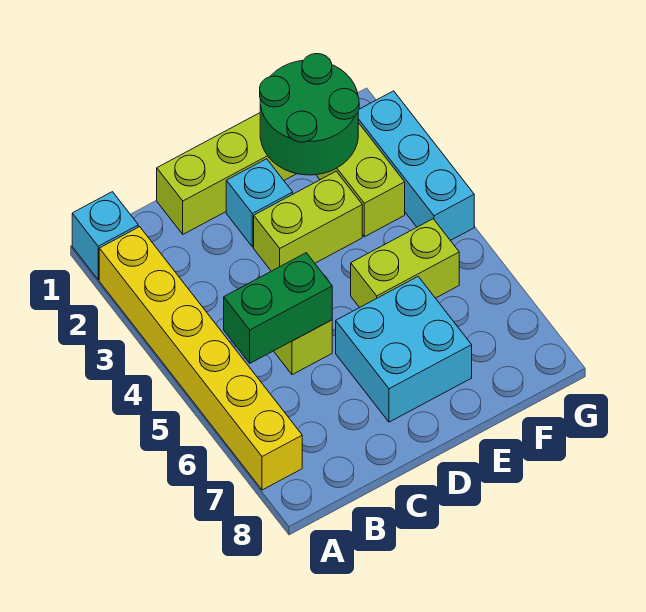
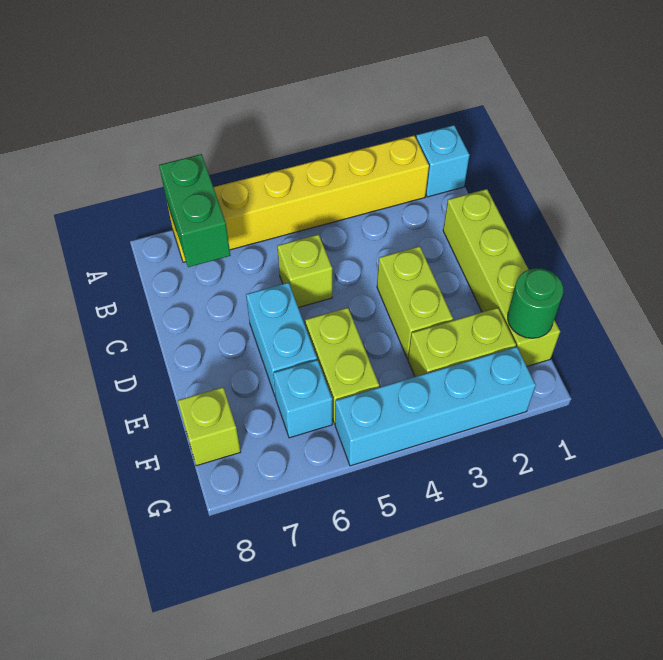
green brick B5:C5 level 2 -> green brick A7:B7 level 2
cyan brick D2 level 1 -> cyan brick F6 level 1
cyan brick D6:E7 level 1 -> cyan brick D6:E6 level 1
green round brick E1:F2 level 2 -> green round brick F1 level 2
none -> lime brick F8 level 1
cyan brick G2:G4 level 1 -> cyan brick G2:G5 level 1

